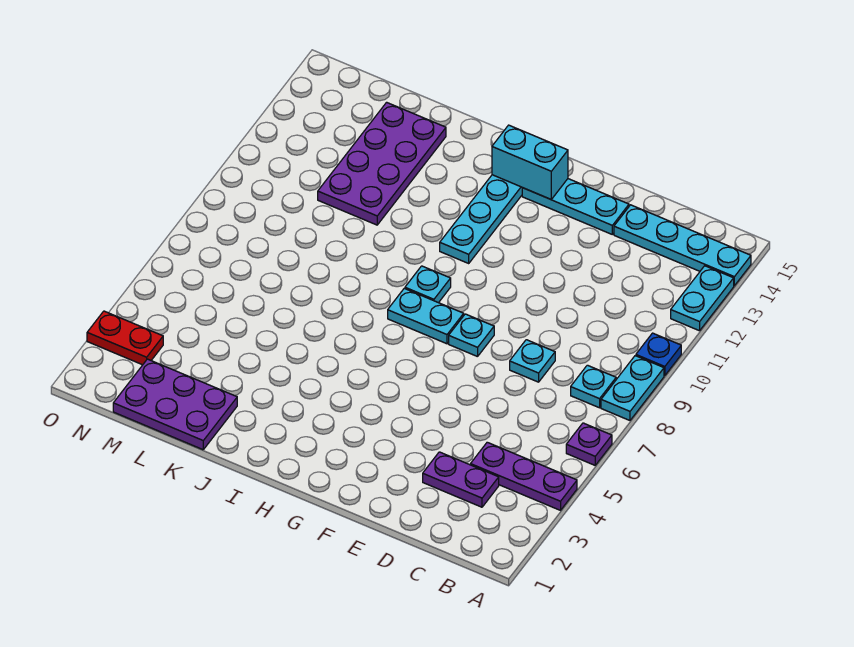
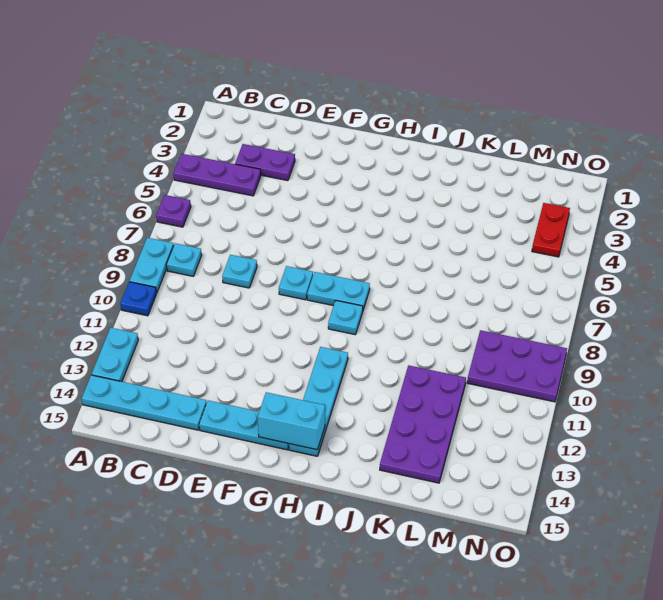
purple plate K1:M2 level 1 -> purple plate M9:O10 level 1
red plate N3:O3 level 1 -> red plate N3:N4 level 1

